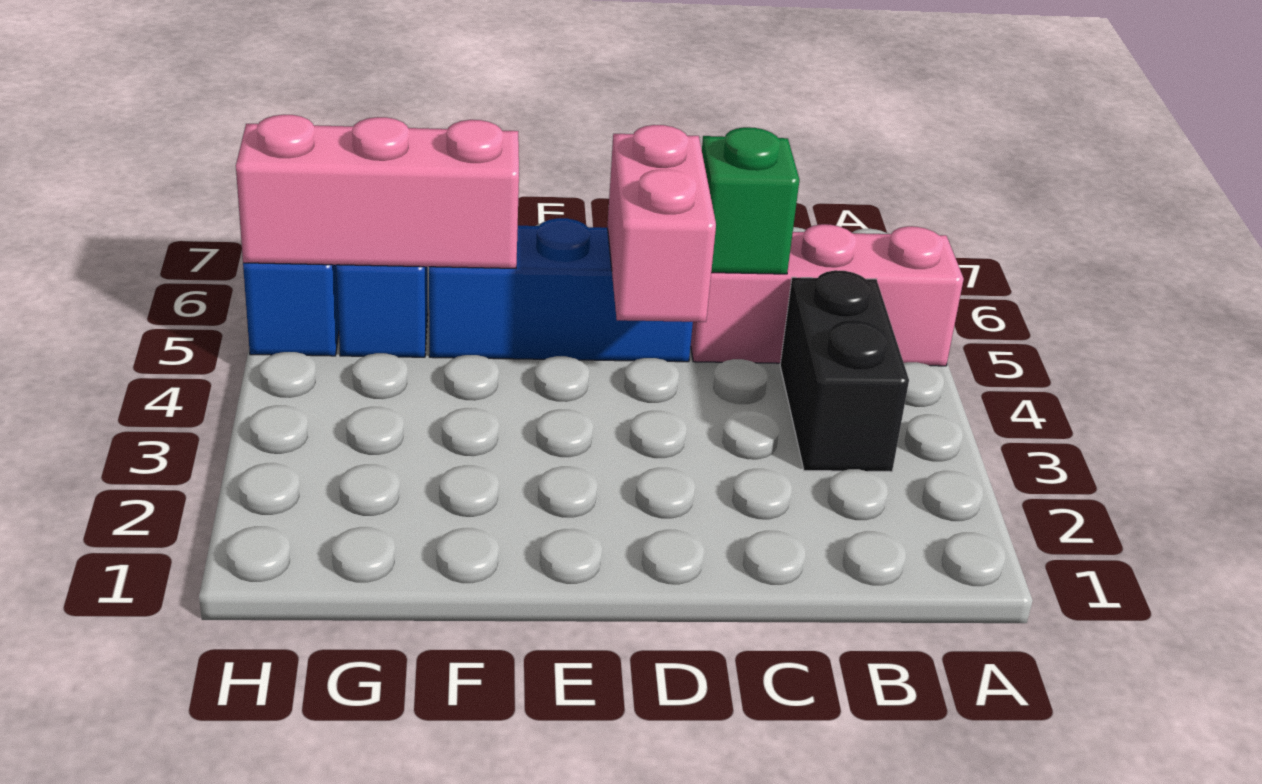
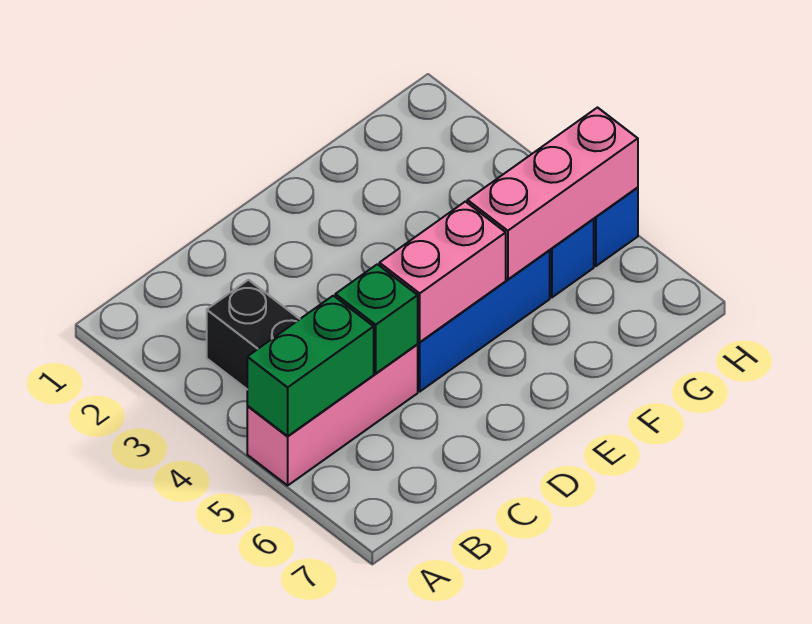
none -> green brick A5:B5 level 2
pink brick D4:D5 level 2 -> pink brick D5:E5 level 2

